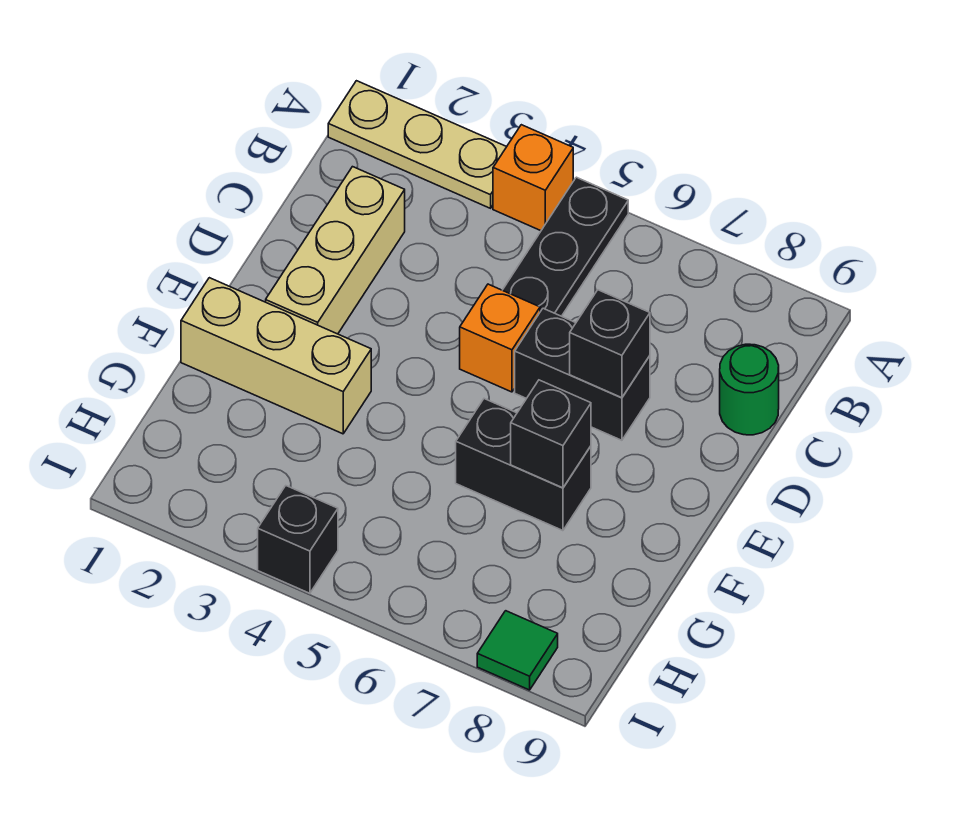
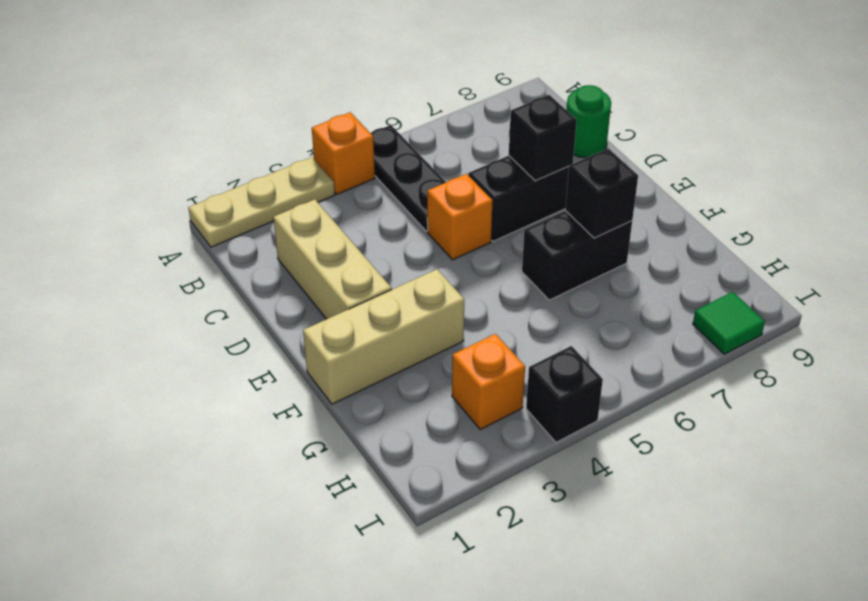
none -> orange brick H3 level 1

